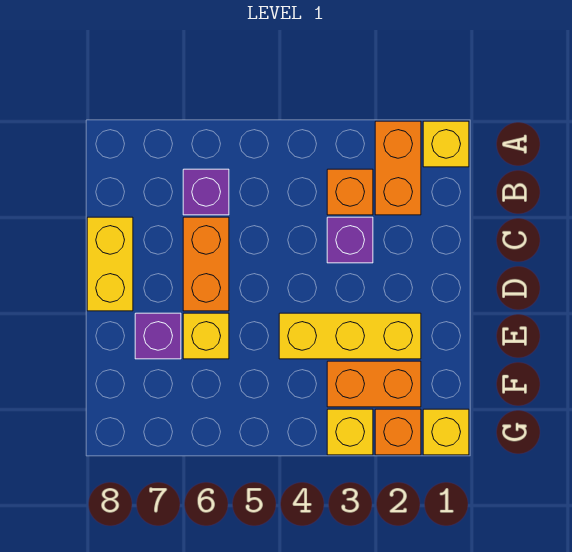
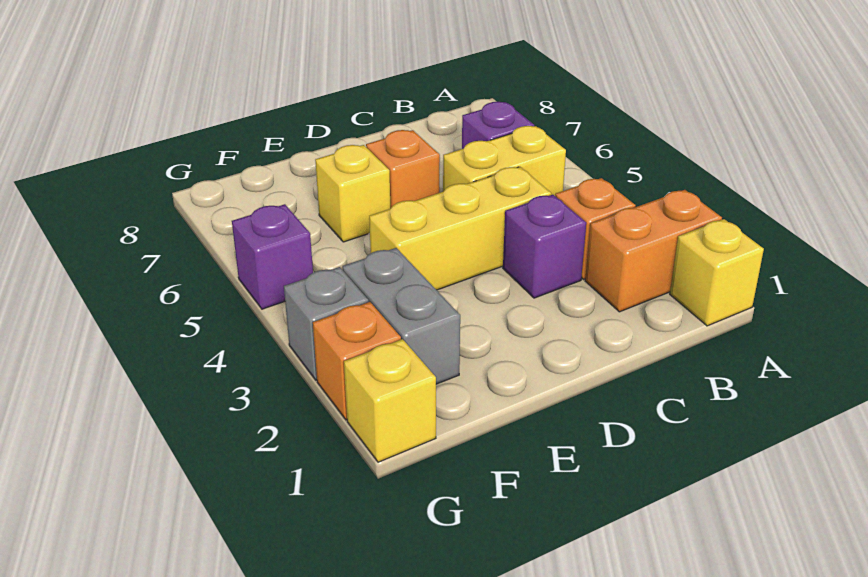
orange brick C6:D6 level 1 -> orange brick D6 level 1
yellow brick C8:D8 level 1 -> yellow brick B5:C5 level 1
yellow brick E2:E4 level 1 -> yellow brick C4:E4 level 1
purple brick E7 level 1 -> purple brick G5 level 1
orange brick F2:F3 level 1 -> grey brick F2:F3 level 1
yellow brick G3 level 1 -> grey brick G3 level 1

